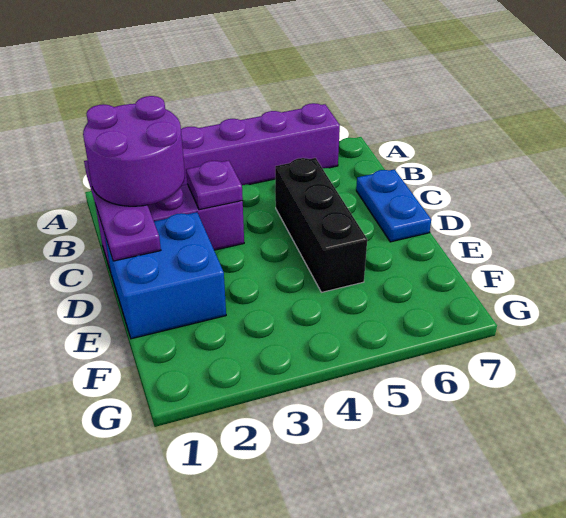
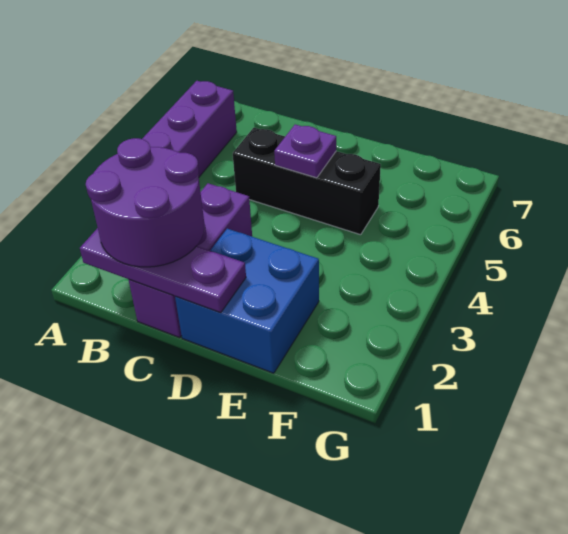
purple plate C3 level 2 -> purple plate D5 level 2
blue plate C7:D7 level 1 -> none

